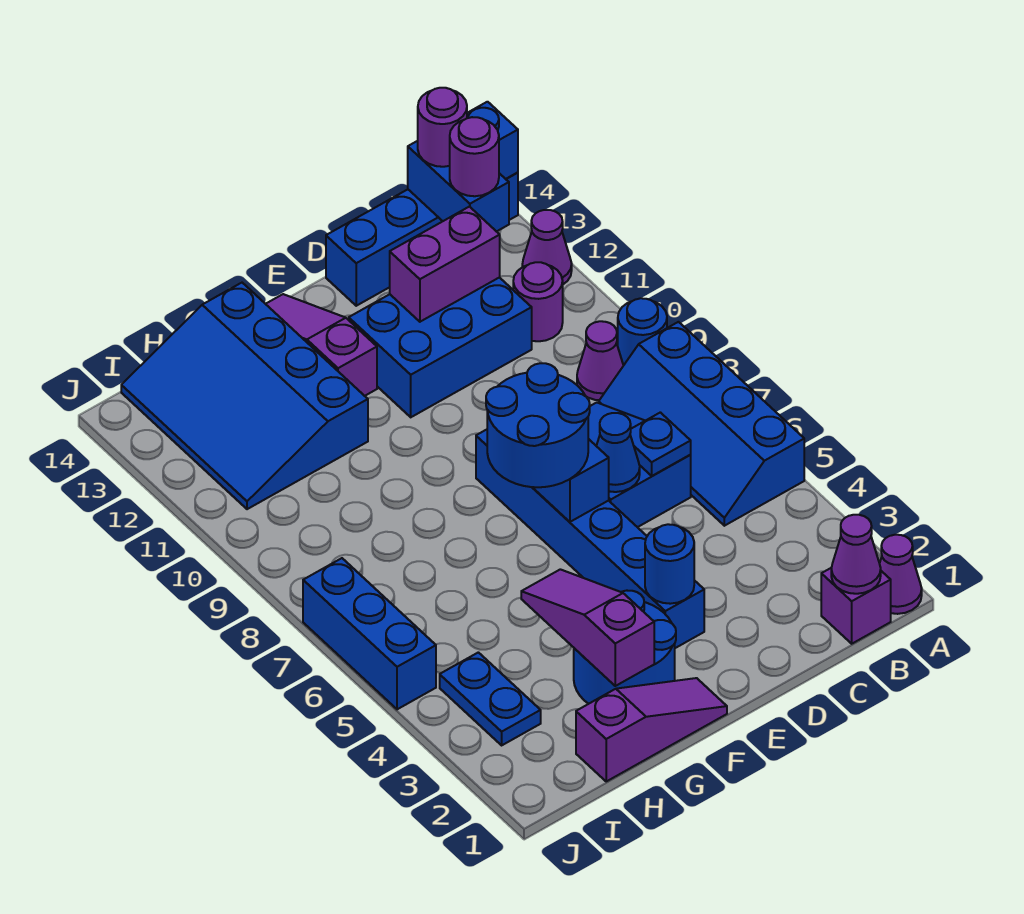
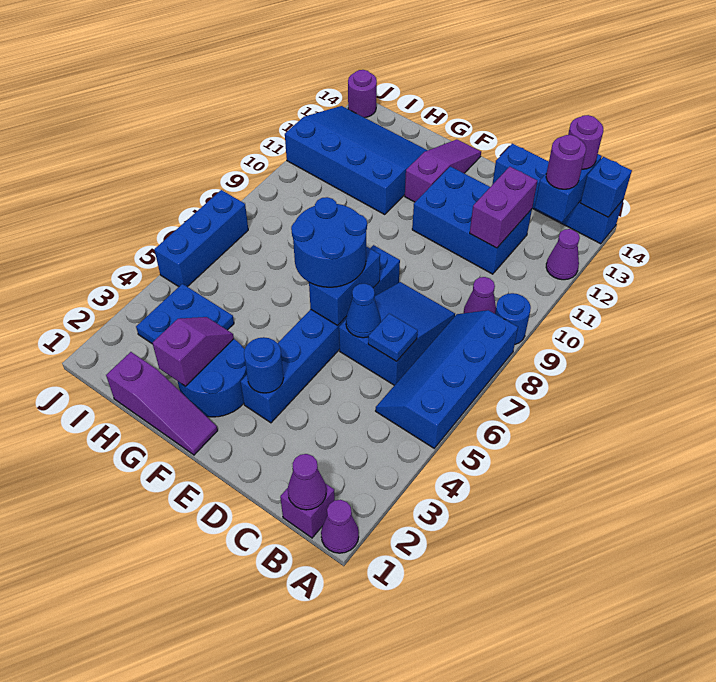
purple round brick B11 level 1 -> purple round brick J14 level 1
purple brick C12:D12 level 2 -> purple brick C11:C12 level 2
purple slope G2:G4 level 2 top 2 -> purple slope G2:G3 level 2 top 2
blue slope G11:I14 level 1 top G -> blue slope G11:J13 level 1 top 11
blue plate I3:I4 level 1 -> blue plate H3:I4 level 1

